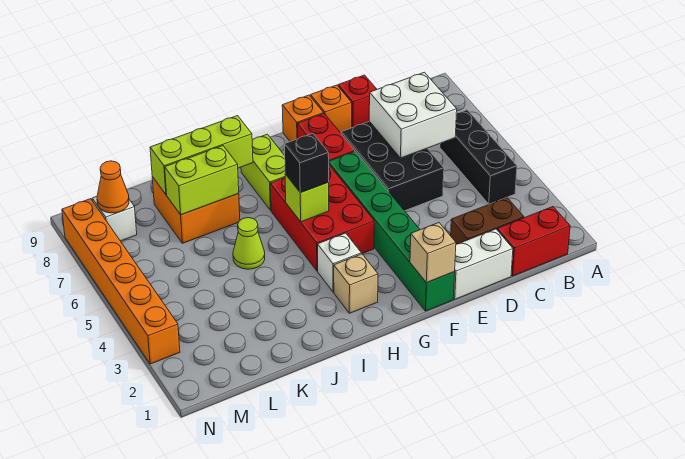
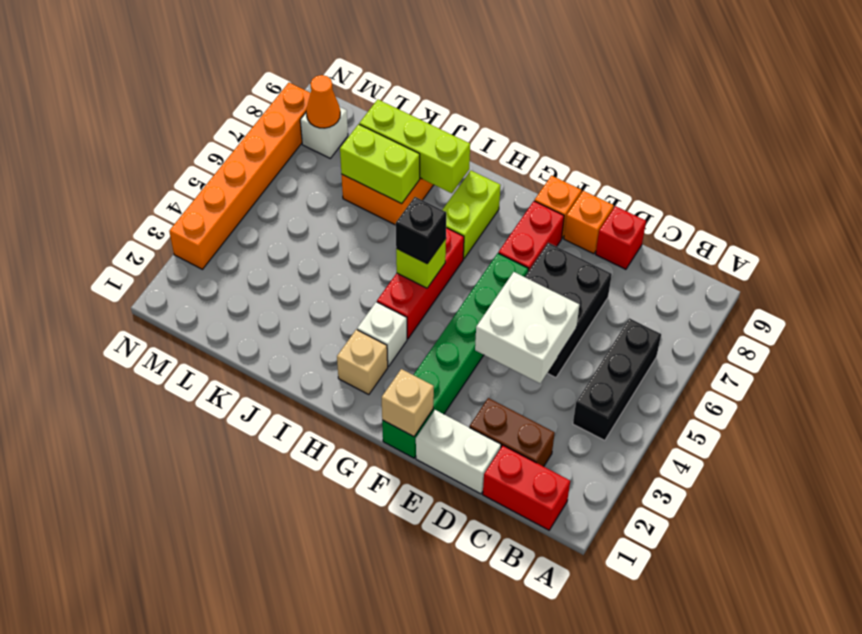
white brick C6:D7 level 2 -> white brick D4:E5 level 2
red brick G4:H6 level 1 -> red brick H4:H6 level 1
lime cone J5 level 1 -> none

